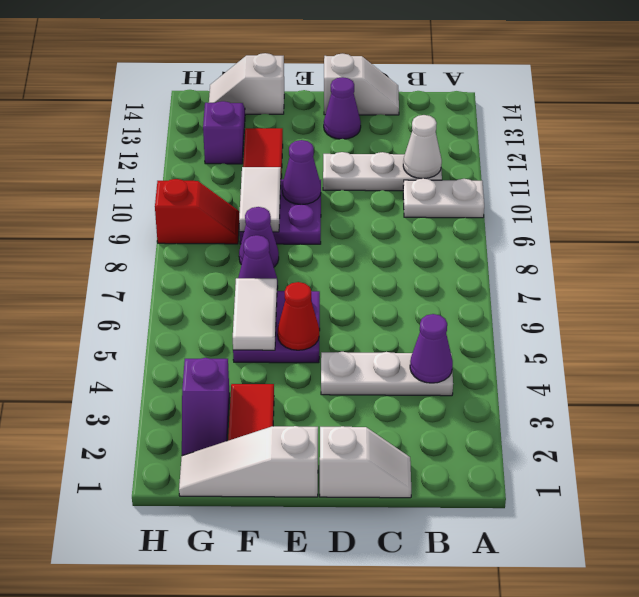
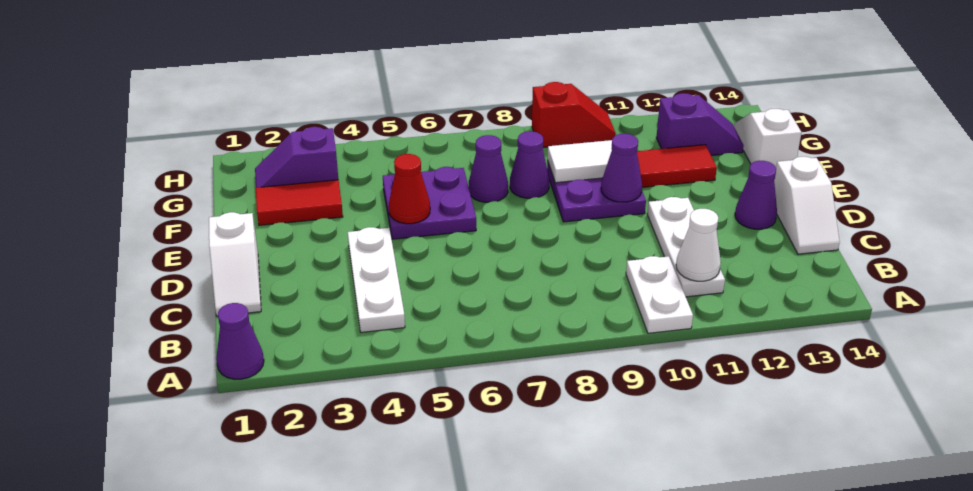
purple cone B4 level 2 -> purple cone A1 level 1
white slope E1:G1 level 1 top E -> none
white tile F5:F6 level 2 -> none
red slope G9:H9 level 1 top H -> red slope H9:H10 level 1 top 9

